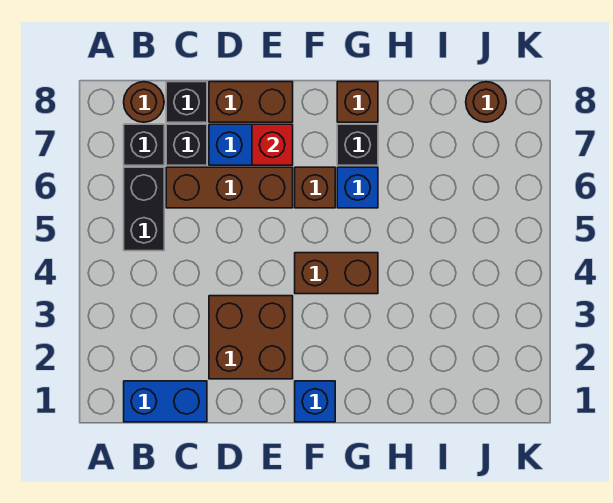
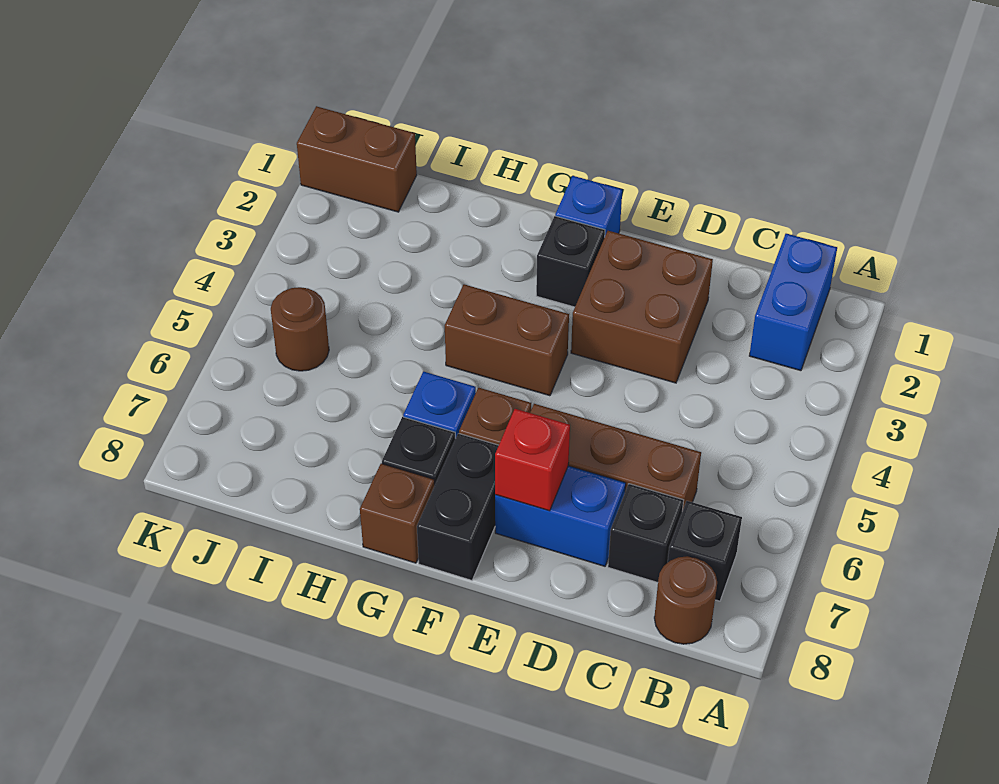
blue brick B1:C1 level 1 -> blue brick B1:B2 level 1
black brick B5:B6 level 1 -> black brick F7:F8 level 1
black brick C8 level 1 -> black brick F2 level 1
brown brick D8:E8 level 1 -> brown brick J1:K1 level 1
brown round brick J8 level 1 -> brown round brick J5 level 1

